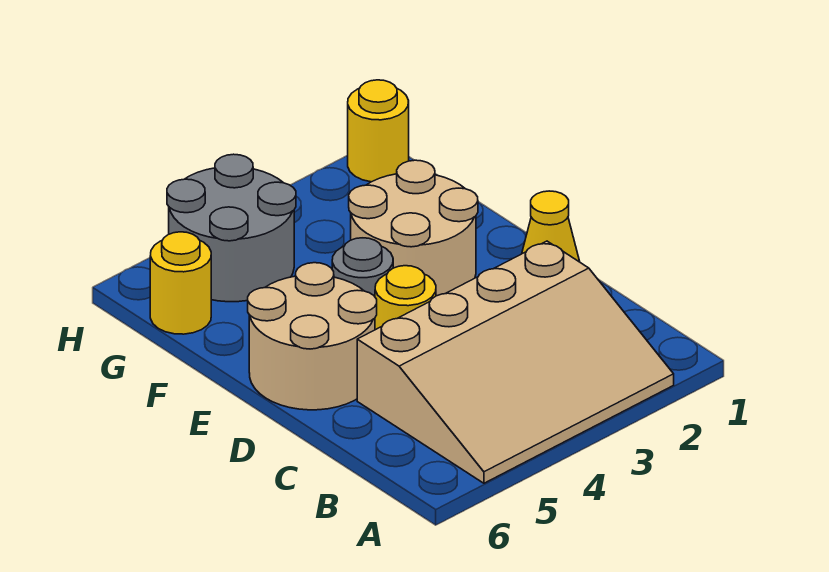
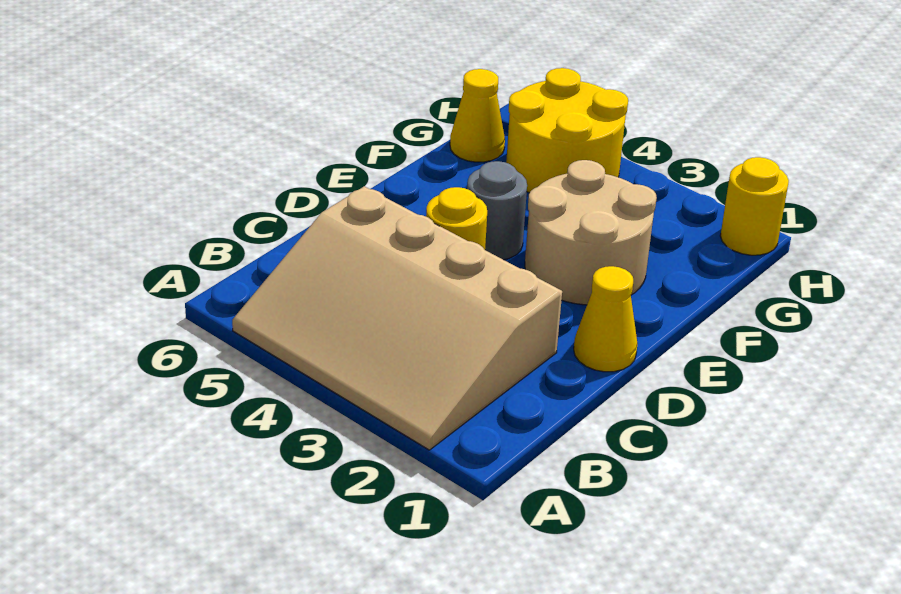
tan round brick D5:E6 level 1 -> none
grey round brick G4:H5 level 1 -> yellow round brick G4:H5 level 1
yellow round brick G6 level 1 -> yellow cone G6 level 1

